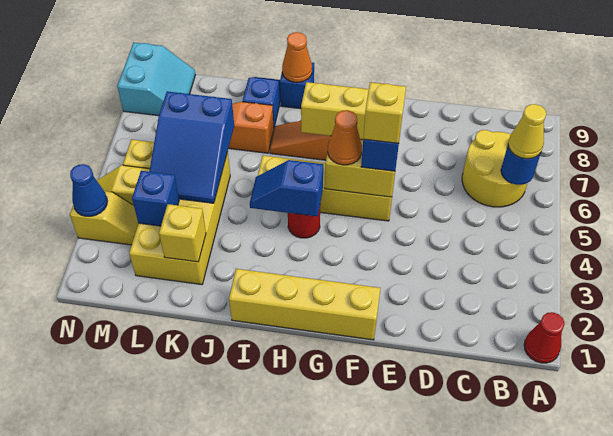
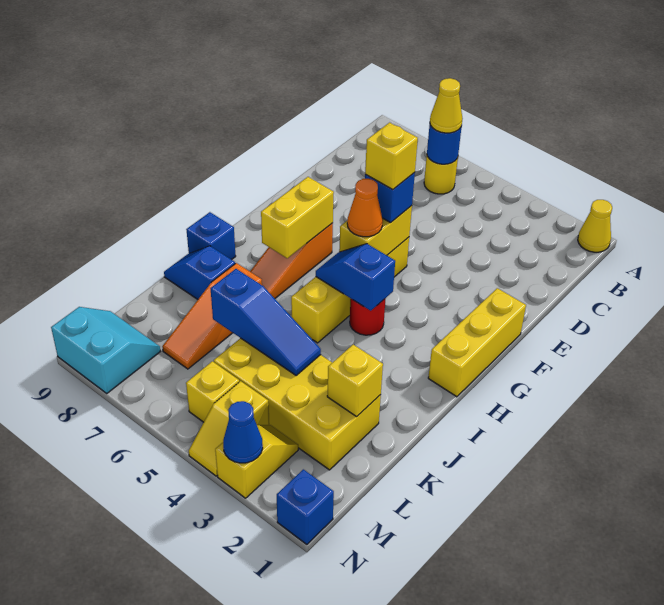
red cone A1 level 1 -> yellow cone A1 level 1
yellow round brick B6:C7 level 1 -> yellow round brick B6 level 1
yellow brick F1:I1 level 1 -> yellow brick F1:H1 level 1
blue slope H4:I4 level 2 top H -> blue slope H4:H5 level 2 top 4
orange cone I9 level 2 -> none
blue slope K4:L6 level 2 top 6 -> blue slope K4:K6 level 2 top 6
blue brick L3 level 2 -> blue brick N1 level 1

